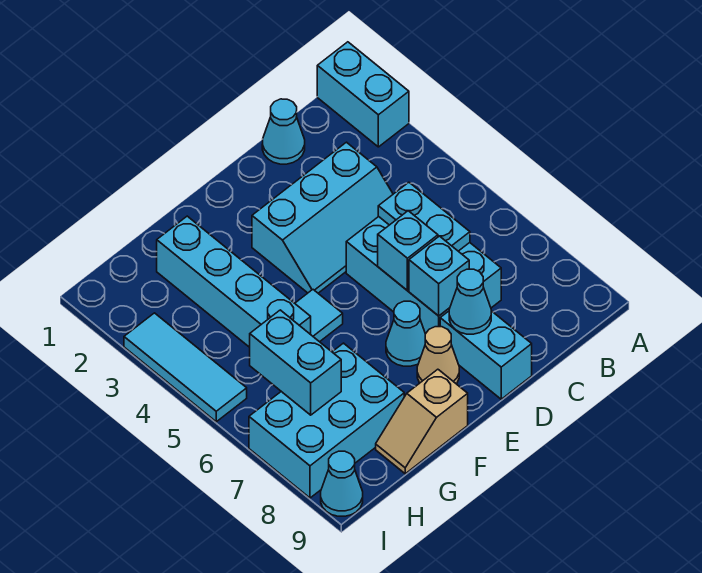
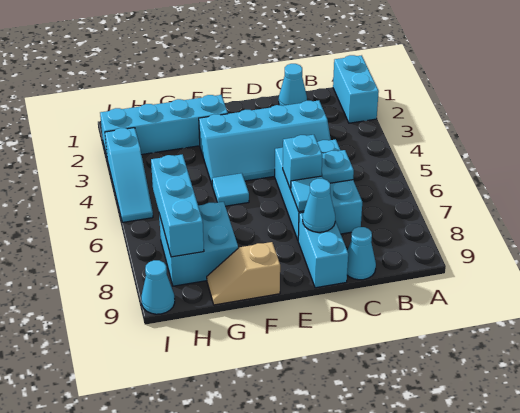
cyan slope C3:E4 level 1 top 3 -> cyan slope C3:F4 level 1 top 3
cyan plate C5:C6 level 2 -> cyan plate C6 level 2
cyan brick D7 level 2 -> cyan tile D7 level 2
cyan cone E7 level 1 -> cyan cone C9 level 1
tan cone E8 level 1 -> none
cyan brick G2:G5 level 1 -> cyan brick F2:I2 level 1
cyan brick G7:I8 level 1 -> cyan brick G7:H8 level 1
cyan brick H6:H7 level 2 -> cyan brick H6:H8 level 2
cyan tile I3:I5 level 1 -> cyan slope I3:I5 level 1 top 3

